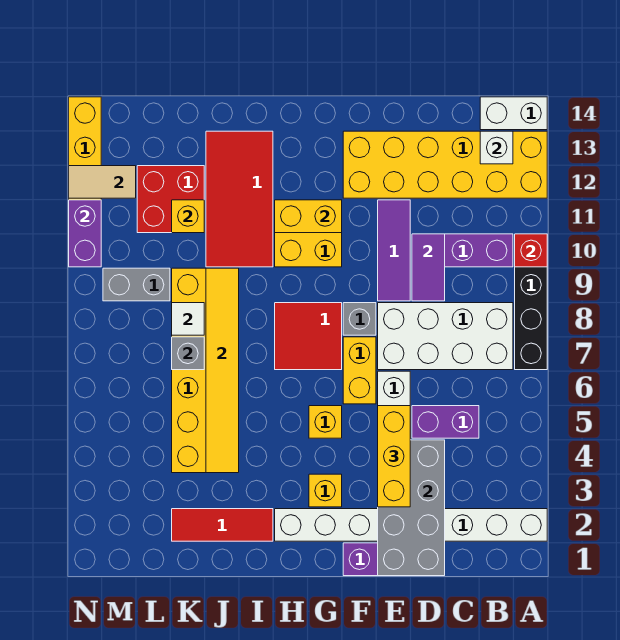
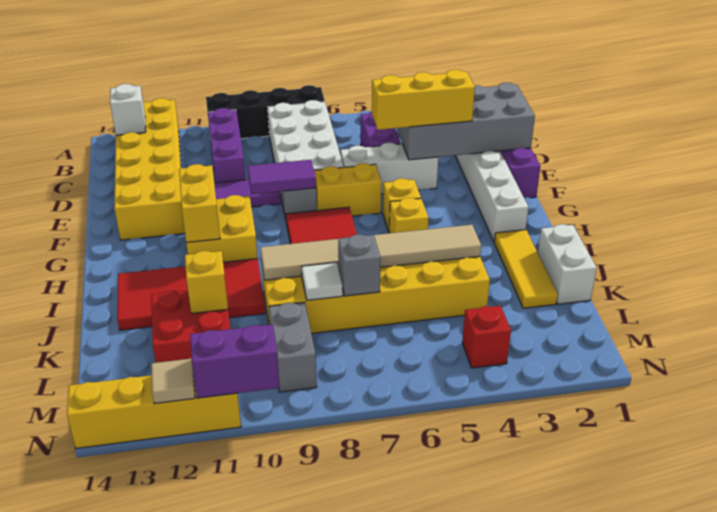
red brick A10 level 2 -> red brick M4 level 1
white brick A14:B14 level 1 -> white brick J1:K1 level 1
purple tile D9:D10 level 2 -> purple tile F8:F9 level 2
yellow brick G3 level 1 -> yellow brick H5 level 1
red tile I2:K2 level 1 -> yellow tile I2:K2 level 1
yellow tile J4:J9 level 2 -> tan tile J4:J9 level 2
tan tile M12:N12 level 2 -> tan tile N12 level 2

